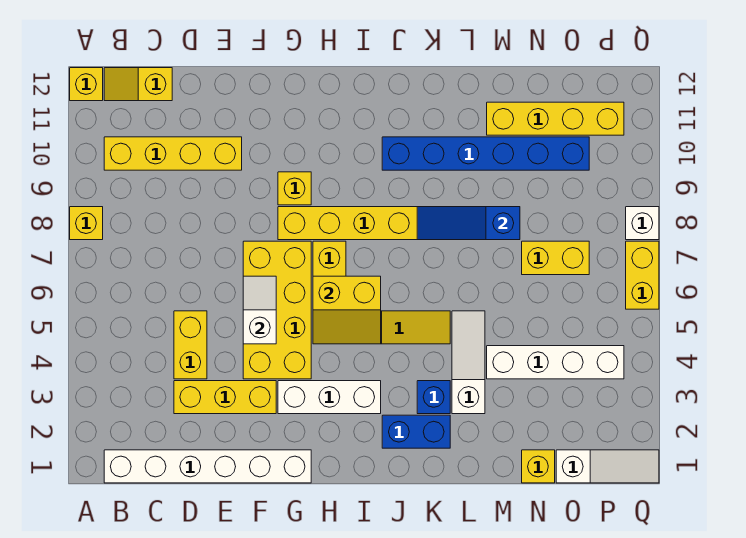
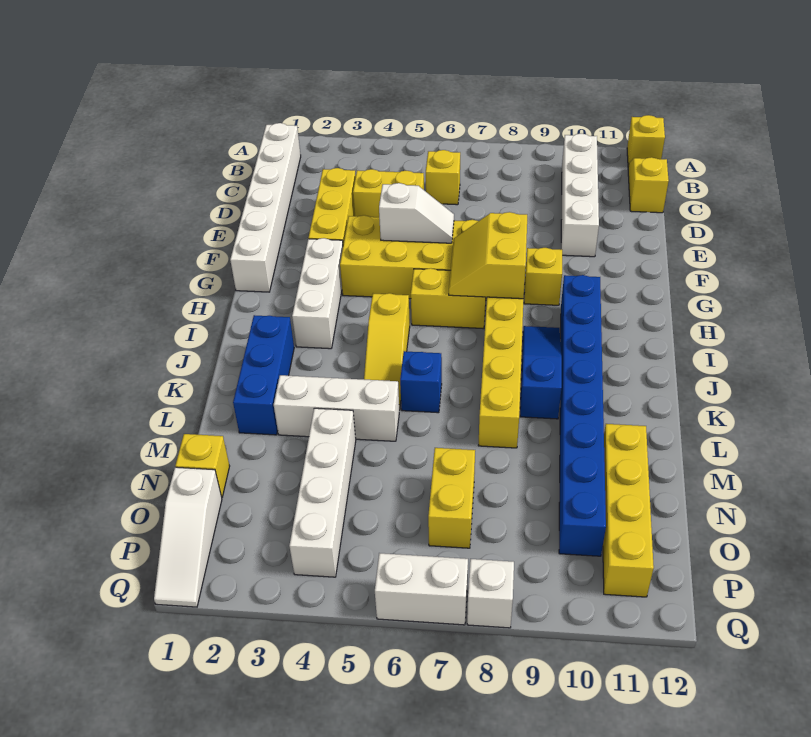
yellow brick A8 level 1 -> yellow brick C6 level 1
yellow brick B10:E10 level 1 -> white brick B10:E10 level 1
yellow slope H5:I6 level 2 top 6 -> yellow slope G7:H8 level 2 top 8
blue brick J2:K2 level 1 -> blue brick J2:L2 level 1
blue brick J10:O10 level 1 -> blue brick H10:O10 level 1
blue brick K3 level 1 -> blue brick K6 level 1
blue slope K8:M8 level 2 top M -> blue slope I9:K9 level 1 top K
white slope L3:L5 level 1 top 3 -> white brick L3:L5 level 1
yellow brick Q6:Q7 level 1 -> white brick Q6:Q7 level 1

